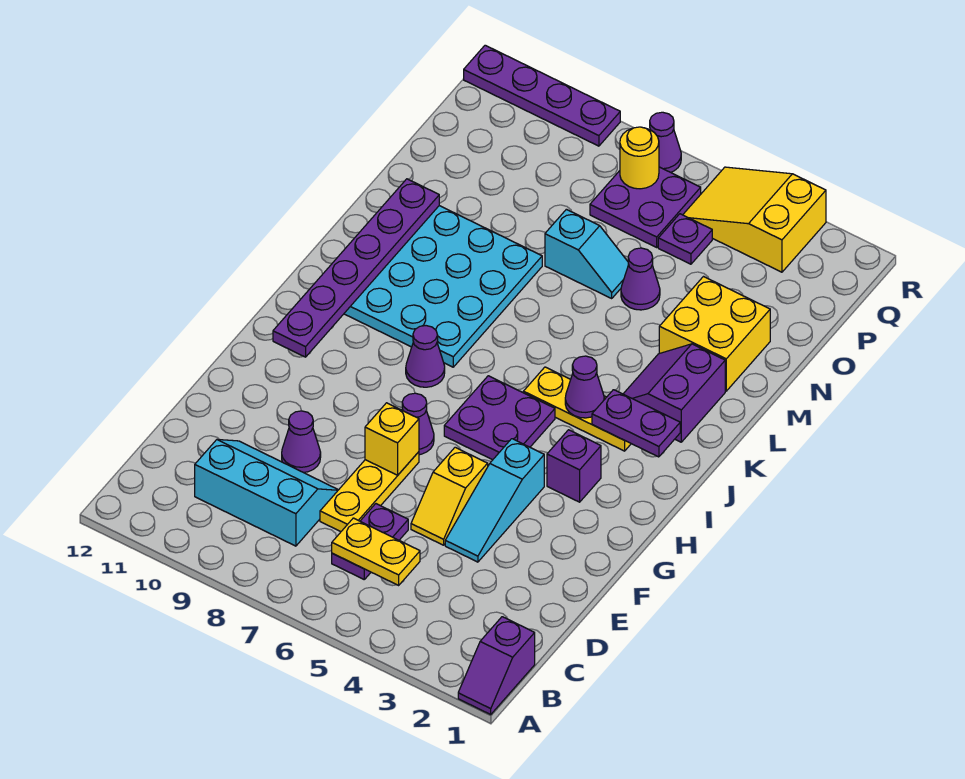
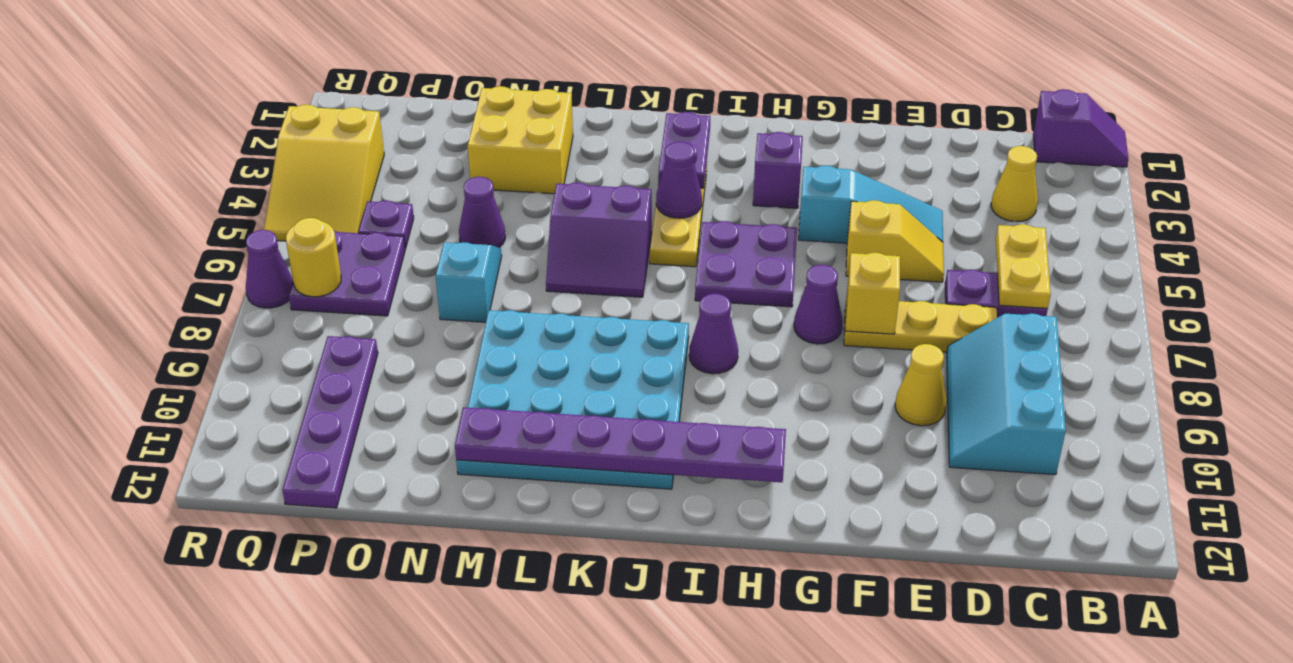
none -> yellow cone C3 level 1
purple cone E9 level 1 -> yellow cone E9 level 1
purple slope K2:L3 level 1 top 2 -> purple slope K5:L6 level 1 top 5
purple plate R9:R12 level 1 -> purple plate P9:P12 level 1

